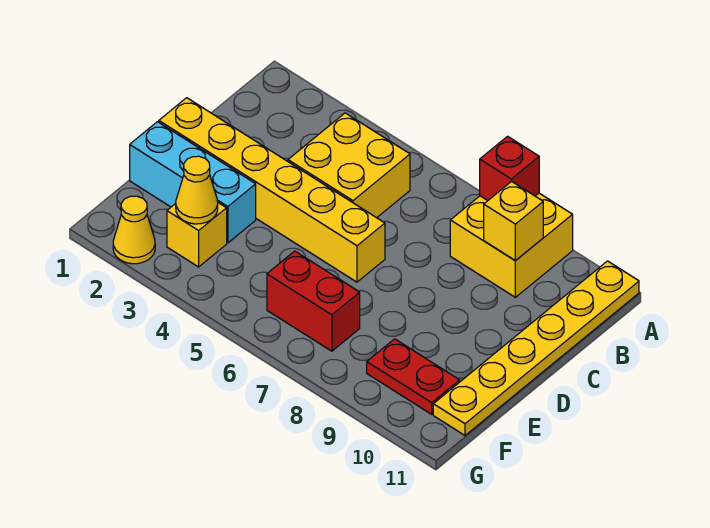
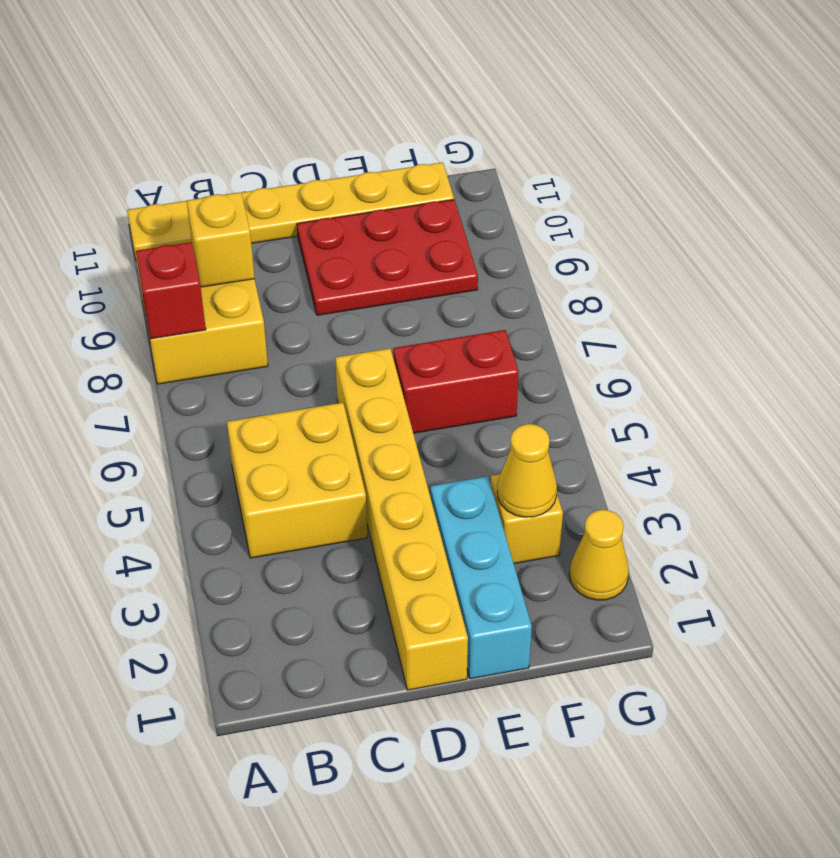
red brick F6:F7 level 1 -> red brick E6:F6 level 1
red plate F9:F10 level 1 -> red plate D9:F10 level 1

